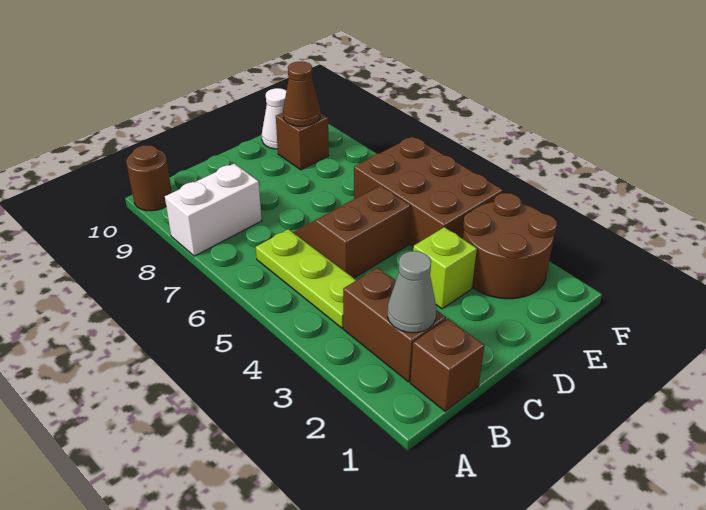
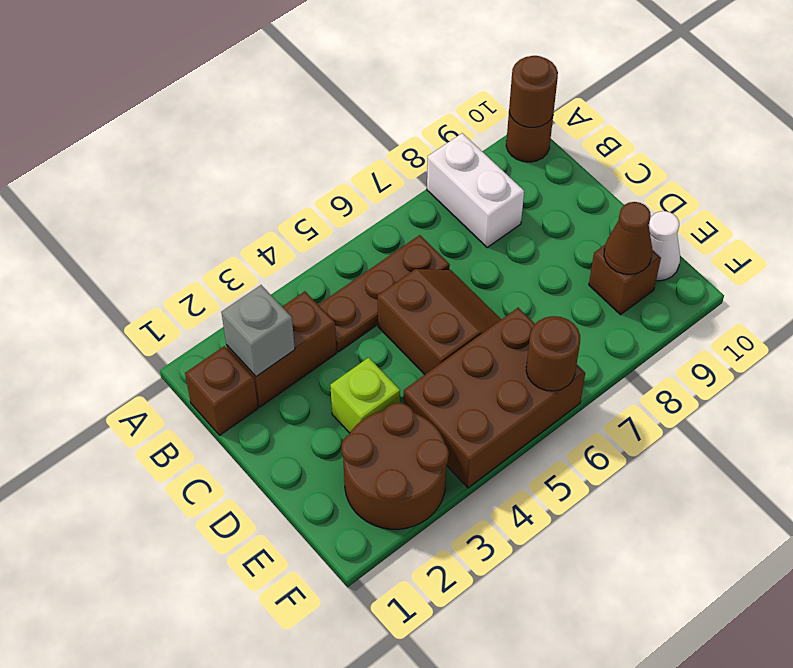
none -> brown round brick A10 level 2
grey cone B2 level 2 -> grey brick B2 level 2
lime plate B4:B6 level 1 -> brown plate B4:B6 level 1
none -> brown round brick F6 level 2

